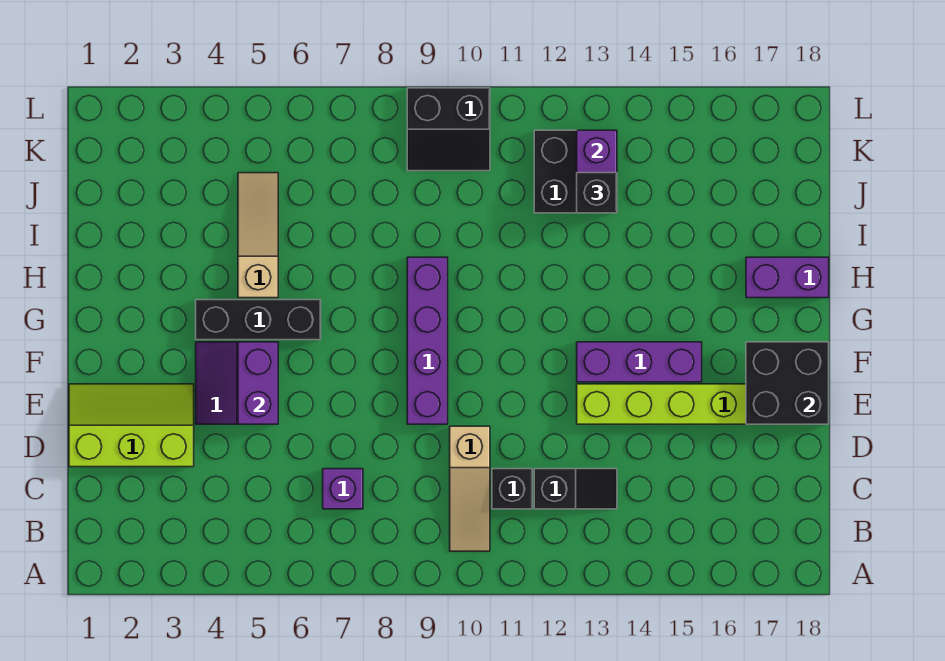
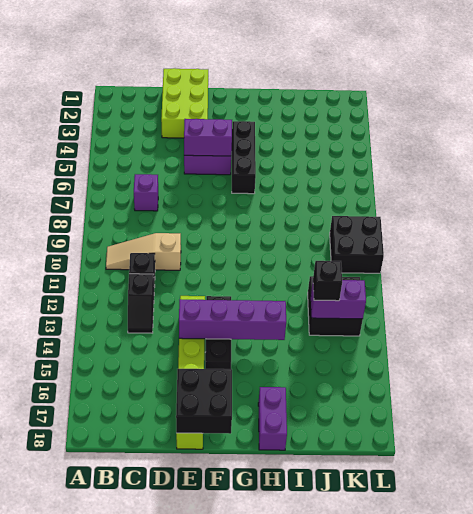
lime slope D1:E3 level 1 top D -> lime brick D1:E3 level 1
purple brick E9:H9 level 1 -> purple brick E14:H14 level 2
purple brick F13:F15 level 1 -> black brick F13:F15 level 1
tan slope H5:J5 level 1 top H -> none
black slope K9:L10 level 1 top L -> black brick K9:L10 level 1

